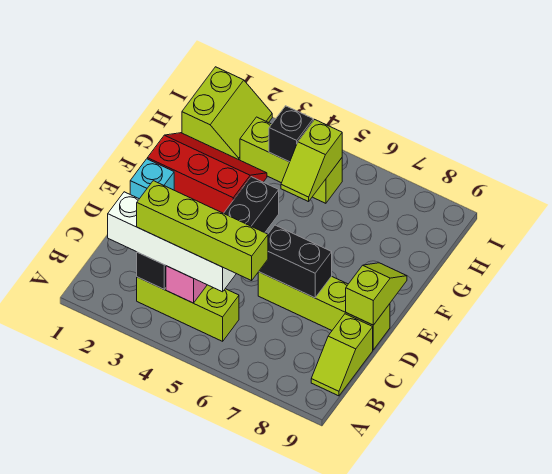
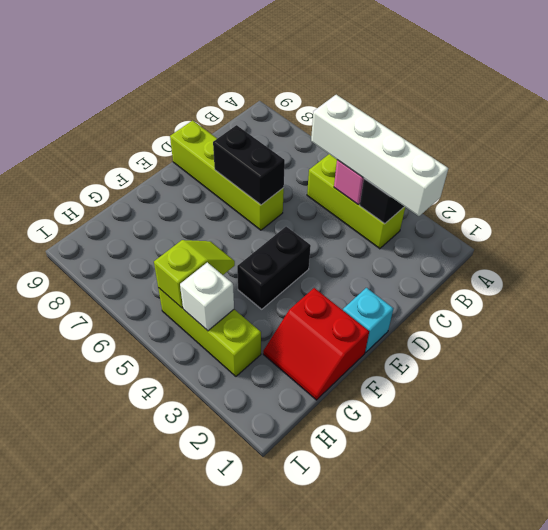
lime brick B3:B6 level 4 -> none
lime slope B9:C9 level 1 top C -> none
lime slope D9:E9 level 2 top D -> none
red slope F1:G3 level 1 top F -> red slope F1:G2 level 1 top F
lime slope H1:I2 level 1 top 1 -> none
black brick H4 level 2 -> white brick H4 level 2

